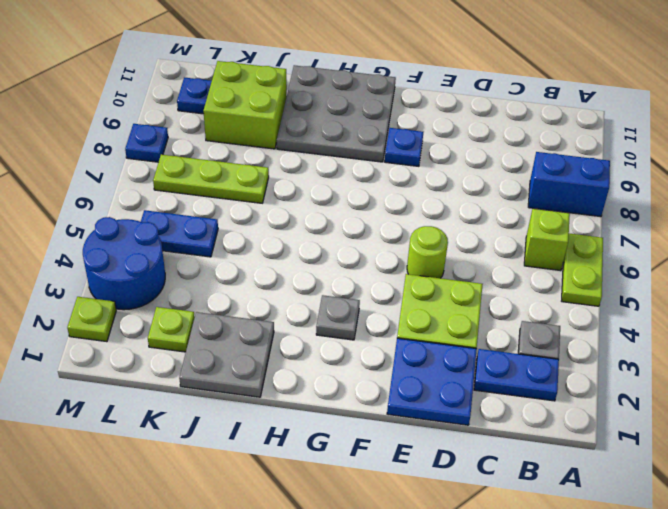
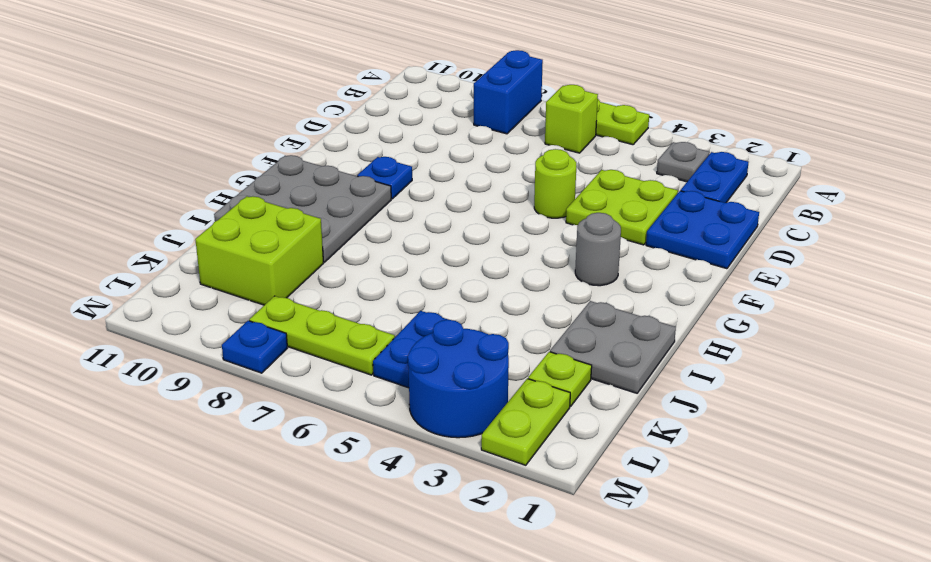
grey plate G3 level 1 -> grey round brick G3 level 1
lime plate J7:L7 level 1 -> lime plate L6:L8 level 1
blue plate L10 level 1 -> none
lime plate M2 level 1 -> lime plate L2:M2 level 1

